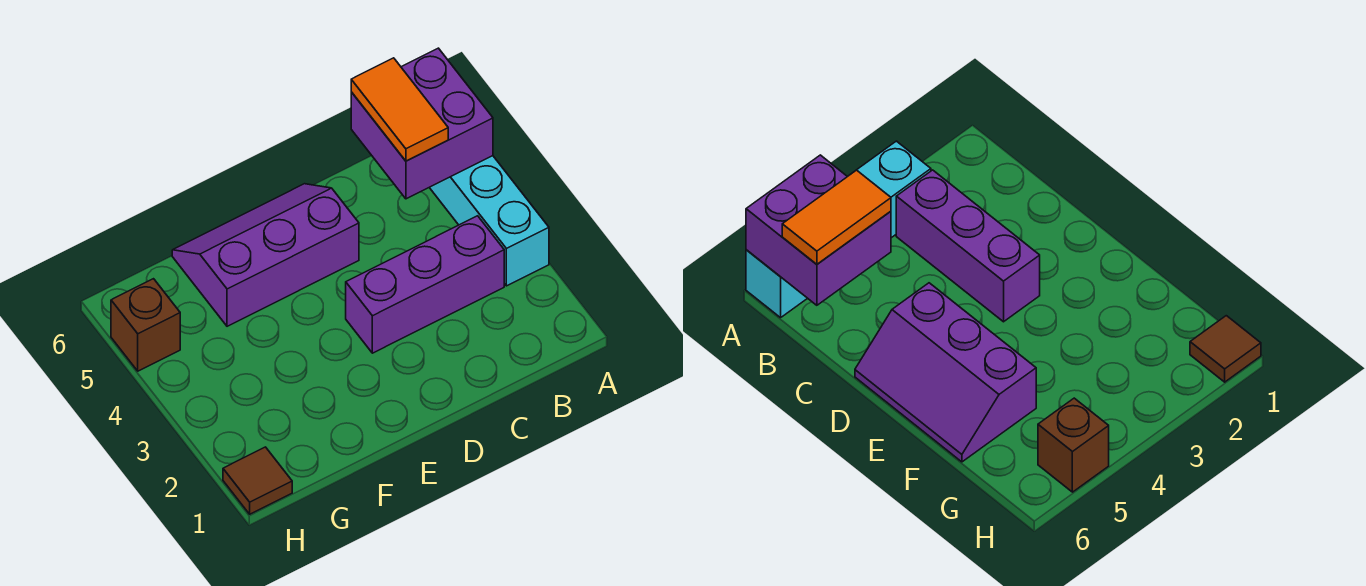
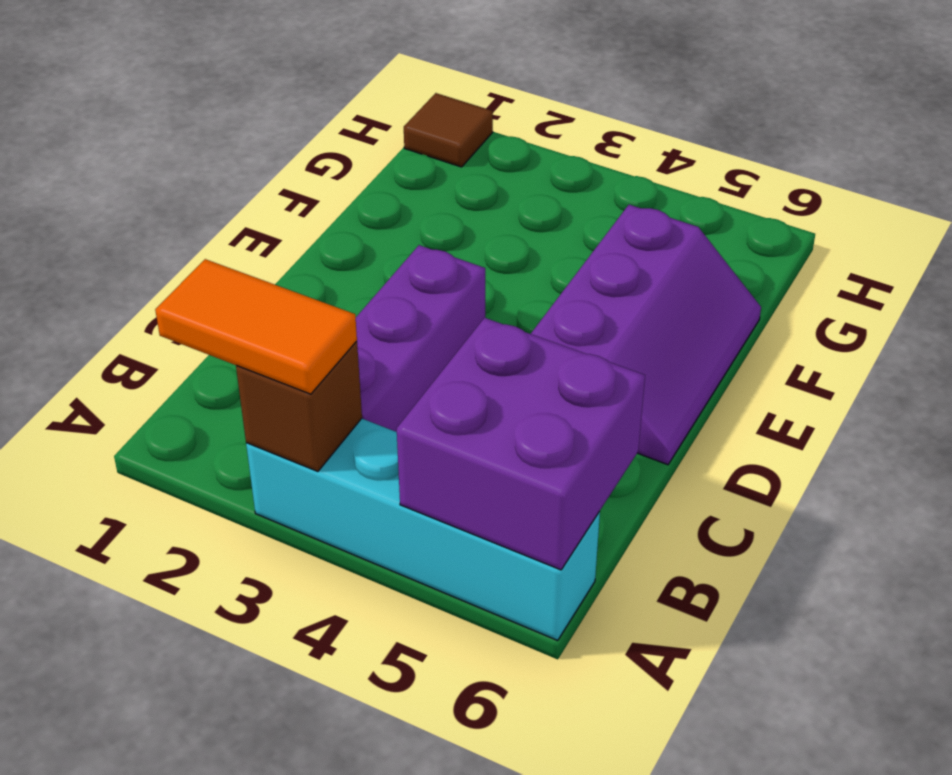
orange tile B5:B6 level 3 -> orange tile A2:A3 level 3
brown brick H5 level 1 -> brown brick A3 level 2

